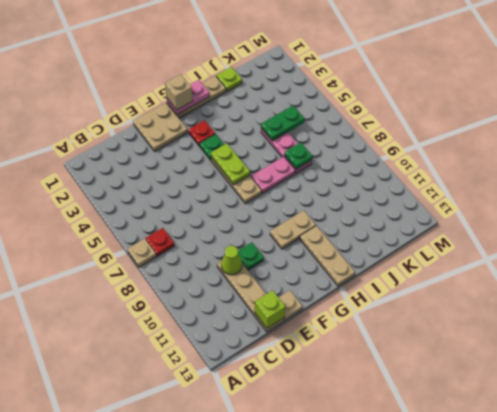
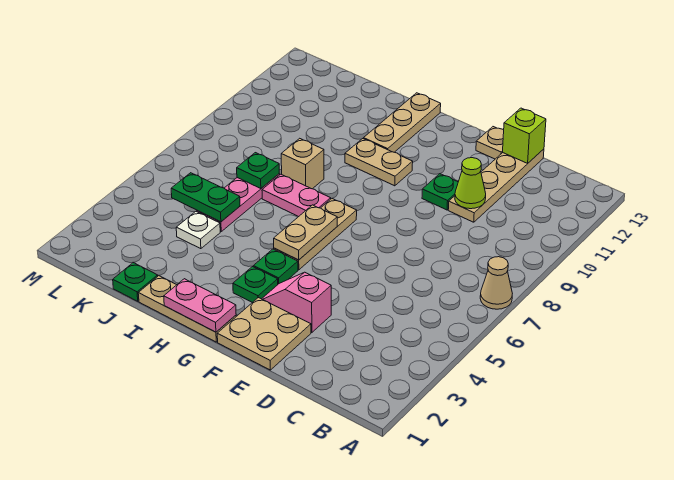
tan plate A7 level 1 -> tan cone A7 level 1
red plate B7 level 1 -> none
none -> pink slope E3:F3 level 1 top E
tan brick G1 level 3 -> tan brick I8 level 1
red plate G3 level 1 -> green plate G3 level 1
lime plate G5:G6 level 2 -> tan plate G5:G6 level 2
lime plate J1 level 1 -> green plate J1 level 1
none -> white plate J4 level 1

